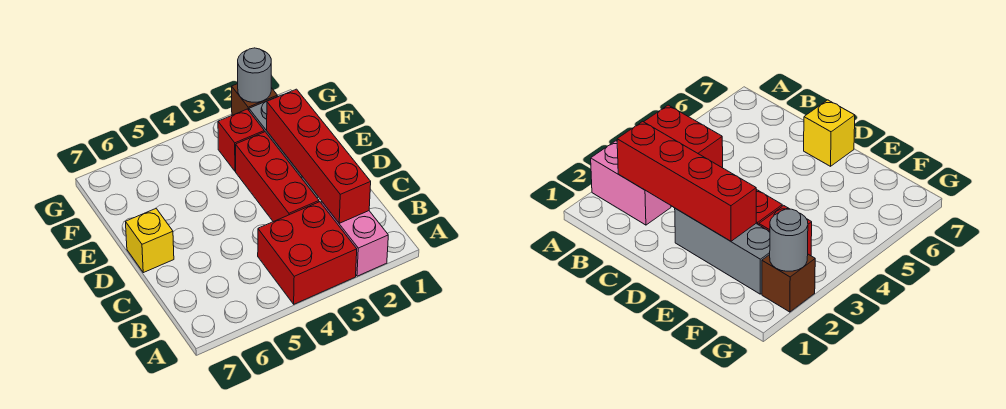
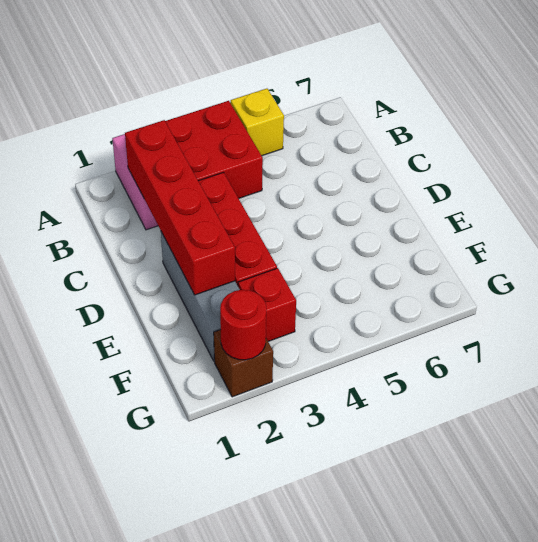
yellow brick D7 level 1 -> yellow brick A5 level 1
grey round brick G2 level 2 -> red round brick G2 level 2

